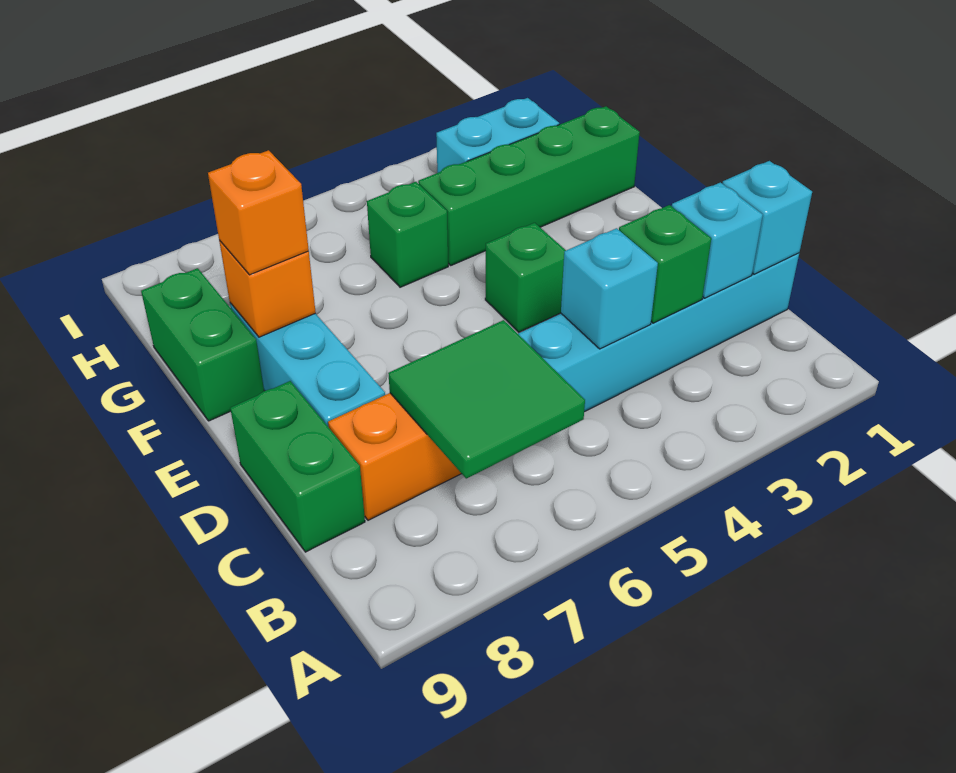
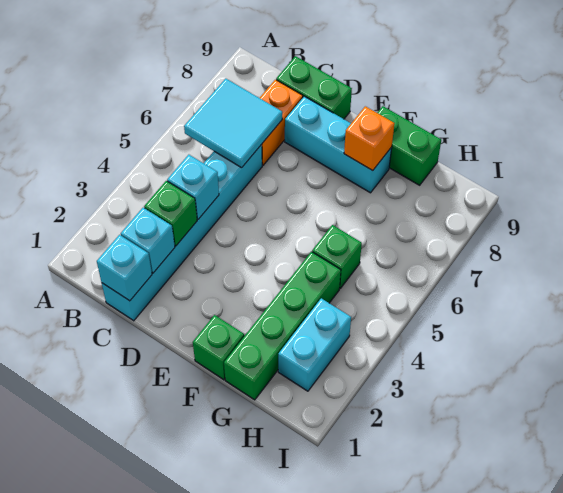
green tile B6:C7 level 2 -> cyan tile B6:C7 level 2
green brick E4 level 1 -> green brick F1 level 1
orange brick F8 level 3 -> none

